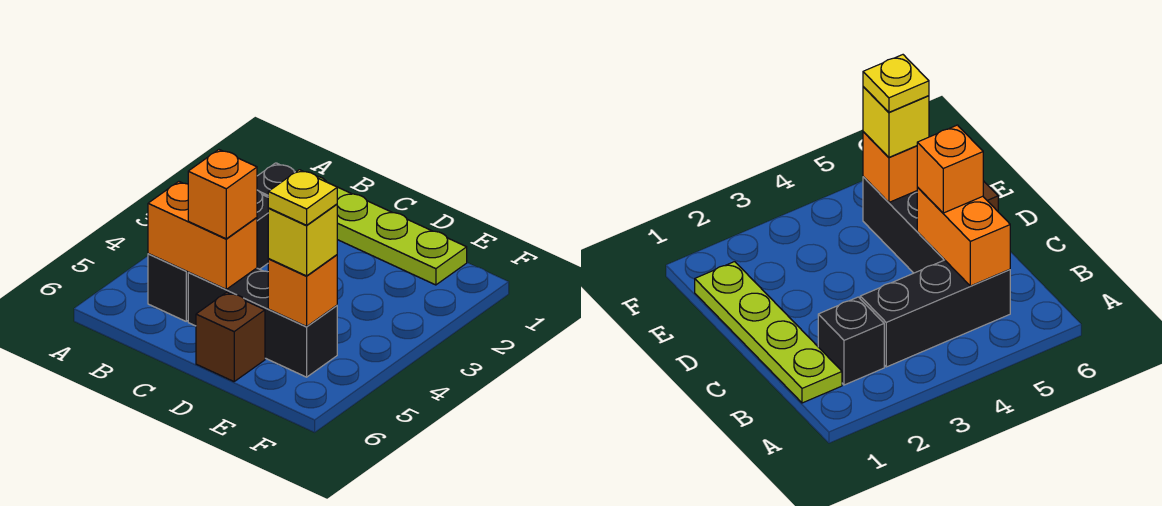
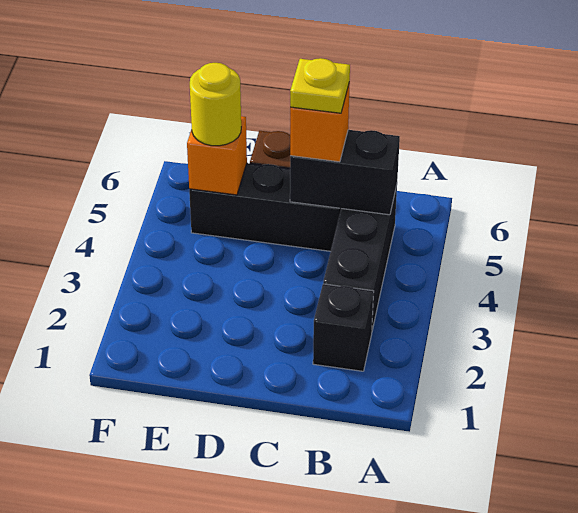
lime plate B1:E1 level 1 -> none
orange brick B5:C5 level 2 -> black brick B5:C5 level 2
yellow brick E5 level 3 -> yellow round brick E5 level 3
yellow plate E5 level 4 -> yellow plate C5 level 4

